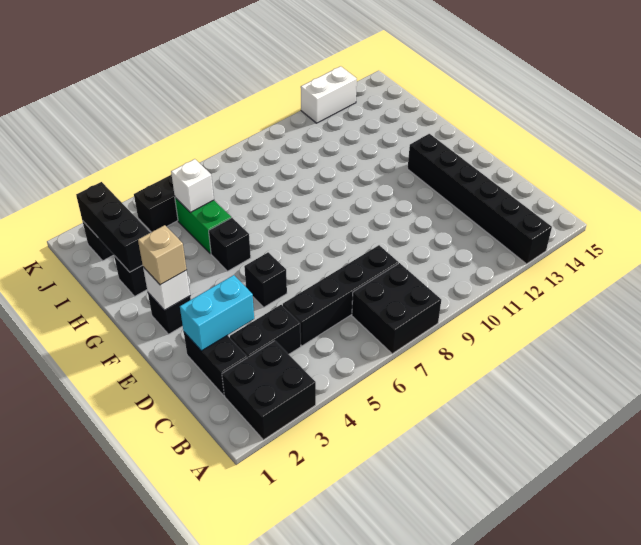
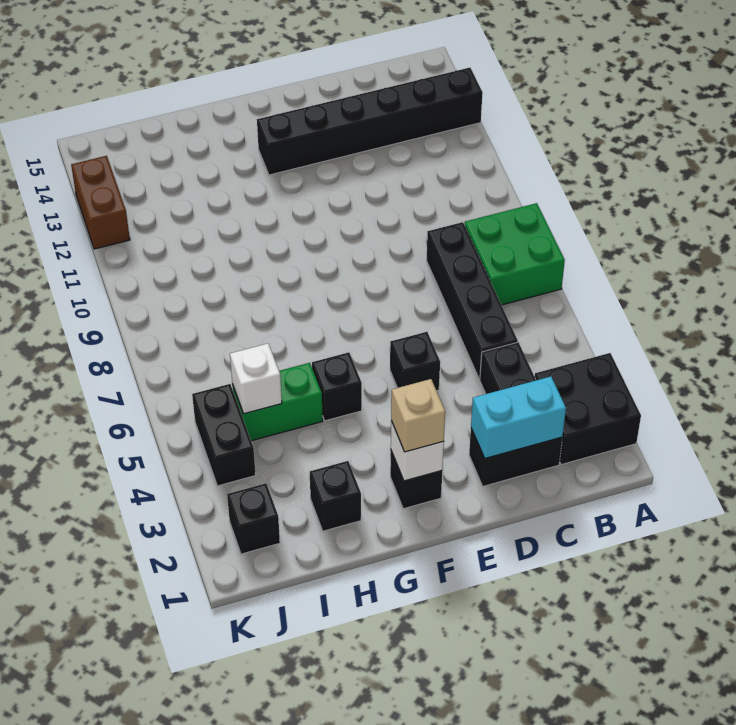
black brick A7:B8 level 1 -> green brick A7:B8 level 1
cyan brick D2:D3 level 2 -> cyan brick C2:D2 level 2
black brick H2:J2 level 2 -> none
white brick K12:K13 level 1 -> brown brick K12:K13 level 1

